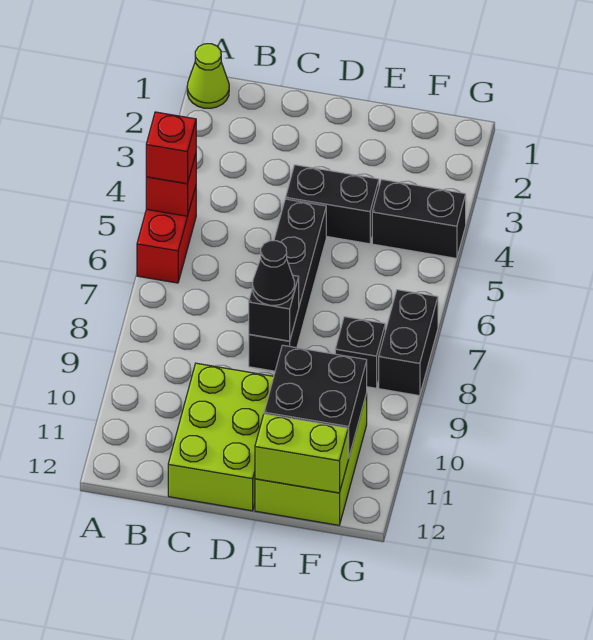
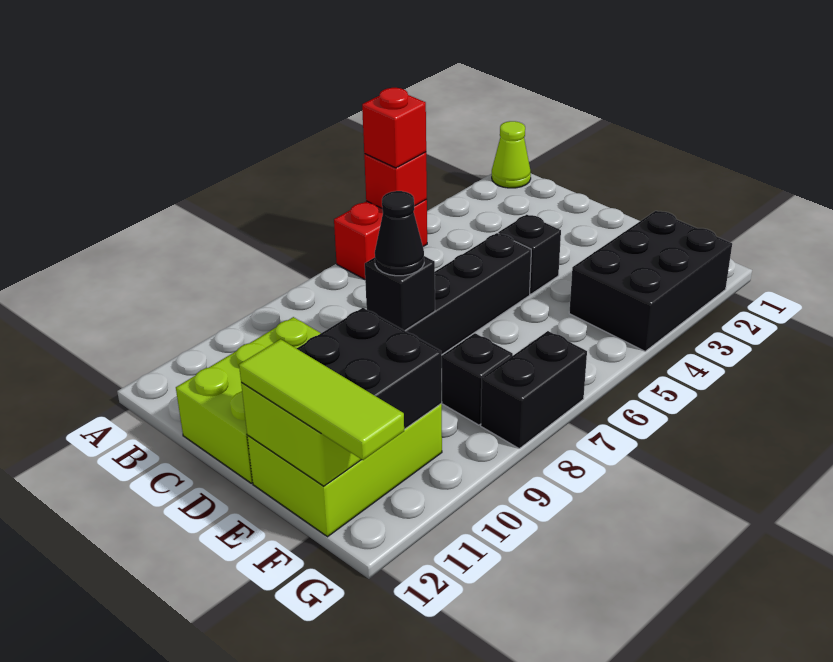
black brick D4:E4 level 1 -> black brick D4 level 1
none -> lime tile E12:G12 level 3
black brick F4:G4 level 1 -> black brick F2:G4 level 1

